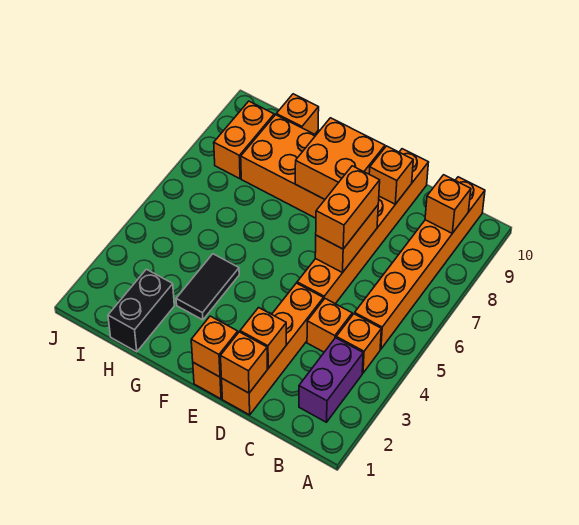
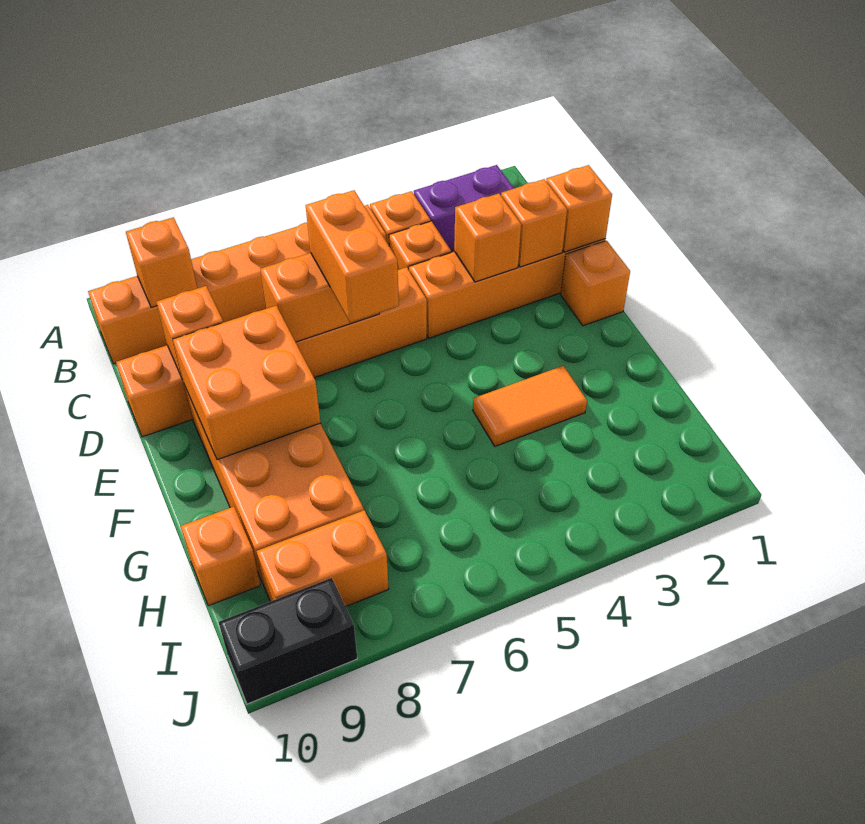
orange brick D6:D7 level 3 -> orange brick D6:E6 level 3
orange brick E1 level 2 -> orange brick D3 level 2
black tile G3:G4 level 1 -> orange tile G3:G4 level 1
black brick H1:H2 level 1 -> black brick J9:J10 level 1

